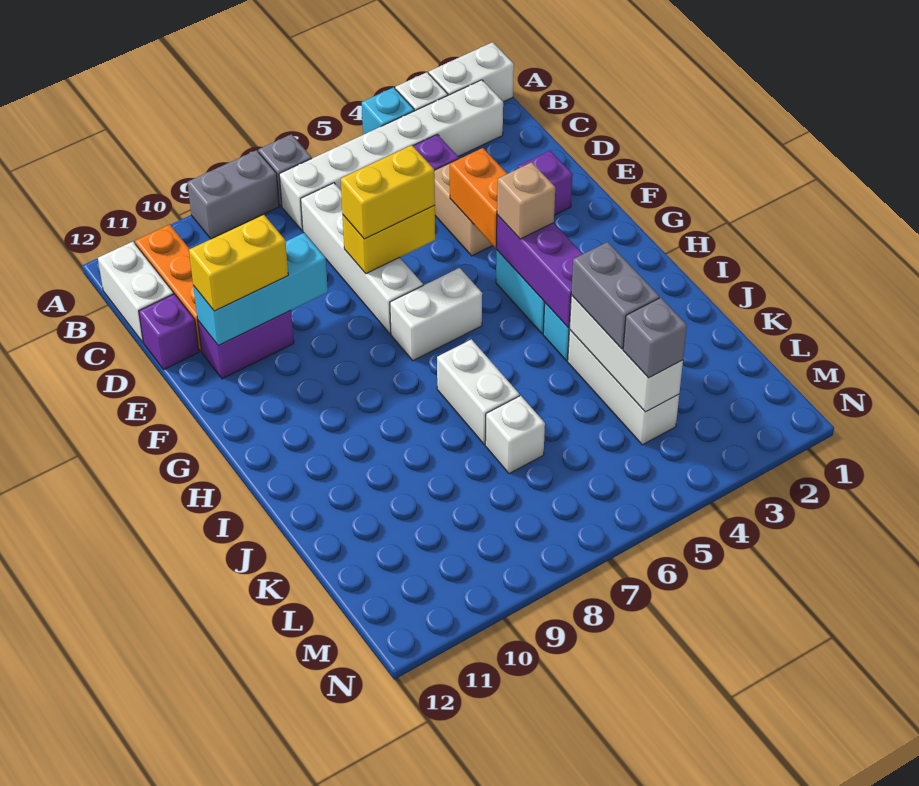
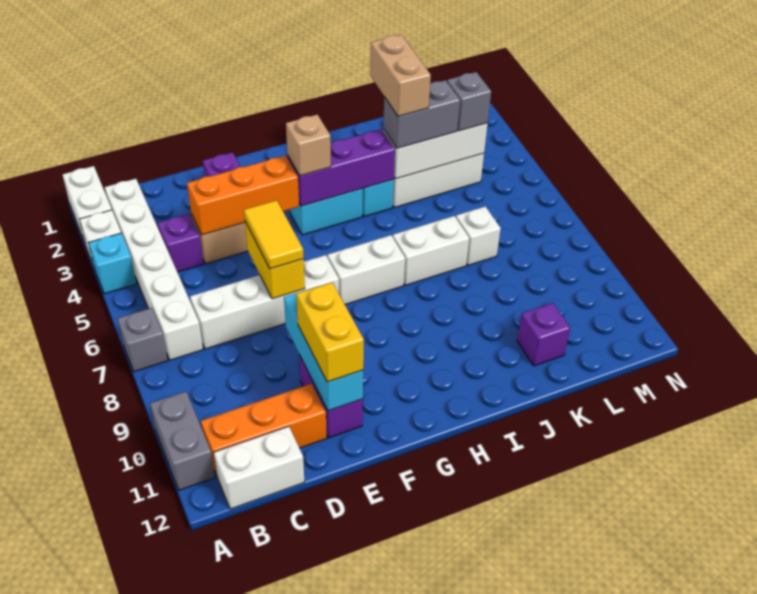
grey brick A8:A9 level 1 -> grey brick A10:A11 level 1
purple brick D12 level 1 -> purple brick K11 level 1
orange brick E4:F4 level 2 -> orange brick D4:F4 level 2
yellow brick E6:E7 level 3 -> yellow tile E6:E7 level 3
white brick G6:G7 level 1 -> white brick G7:H7 level 1
none -> tan brick J3:J4 level 4

